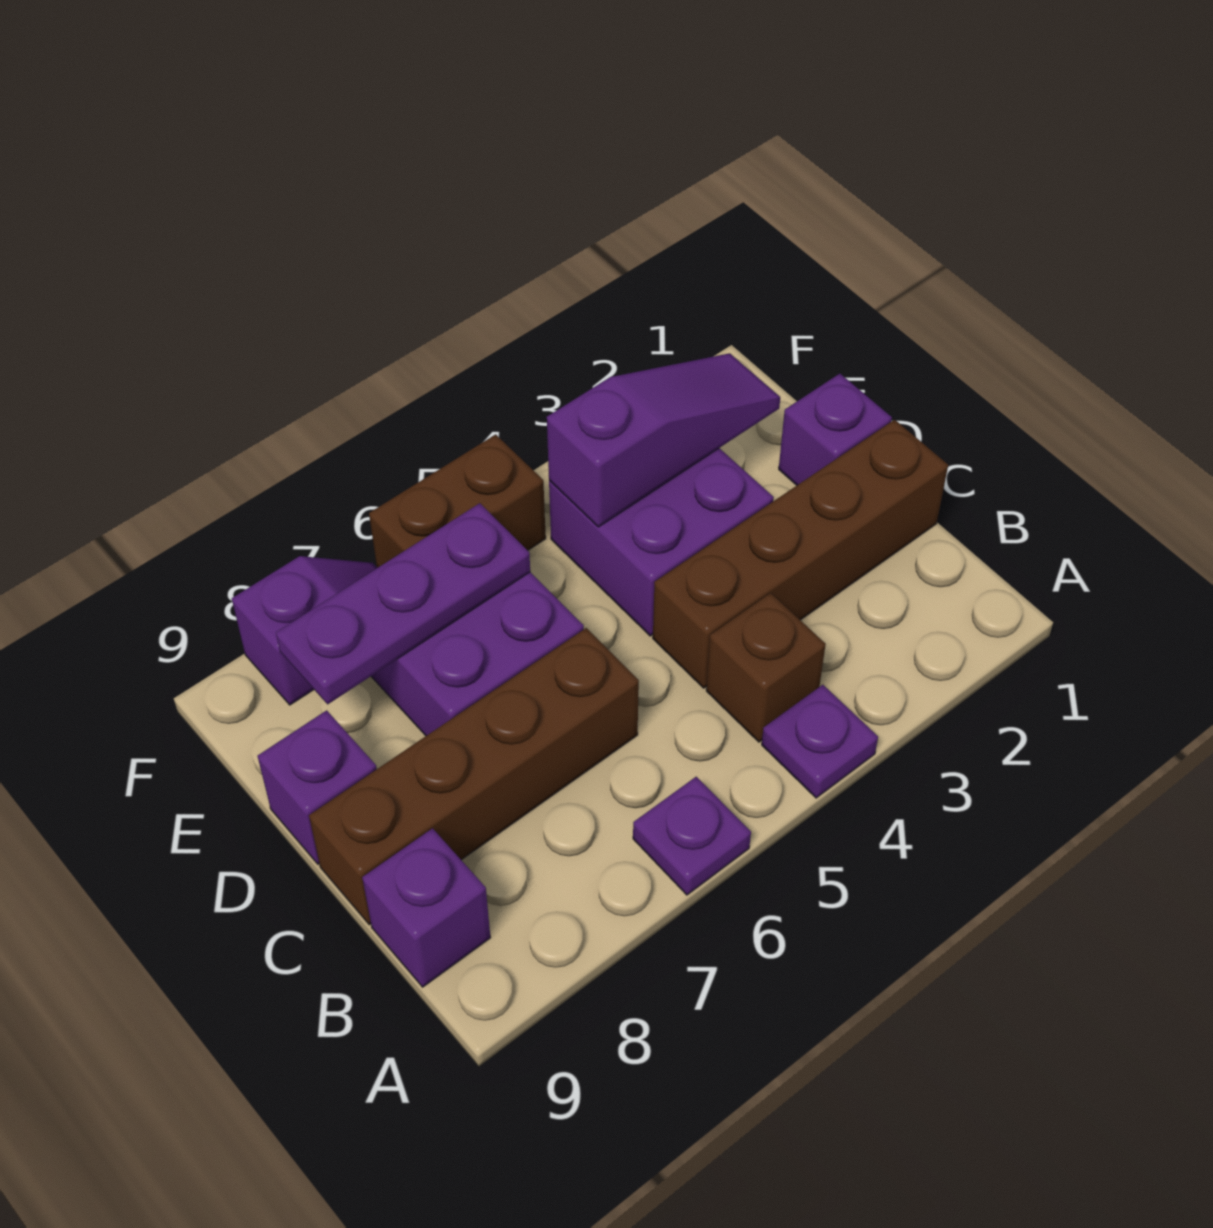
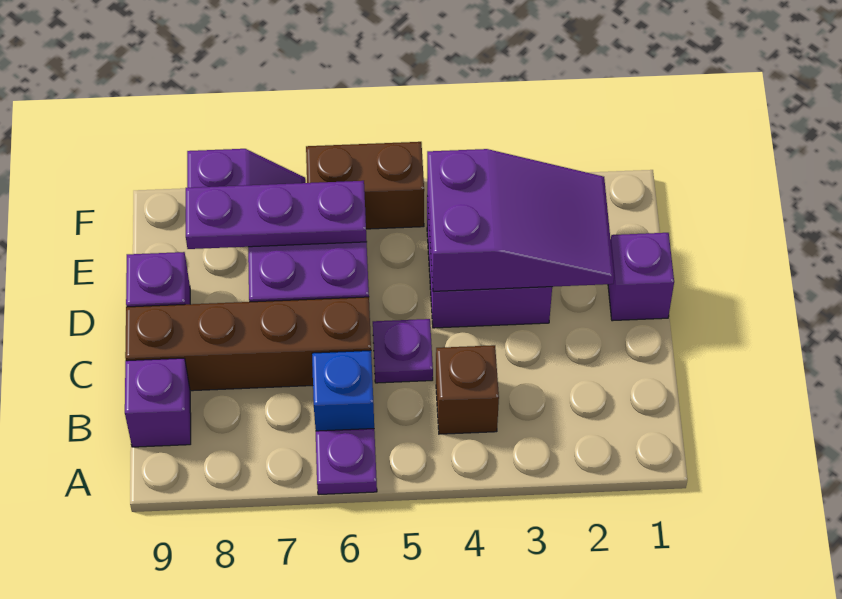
purple plate A4 level 1 -> purple plate C5 level 1
none -> blue brick B6 level 1
brown brick C1:C4 level 1 -> none
purple slope E2:E4 level 2 top 4 -> purple slope D2:E4 level 2 top 4

